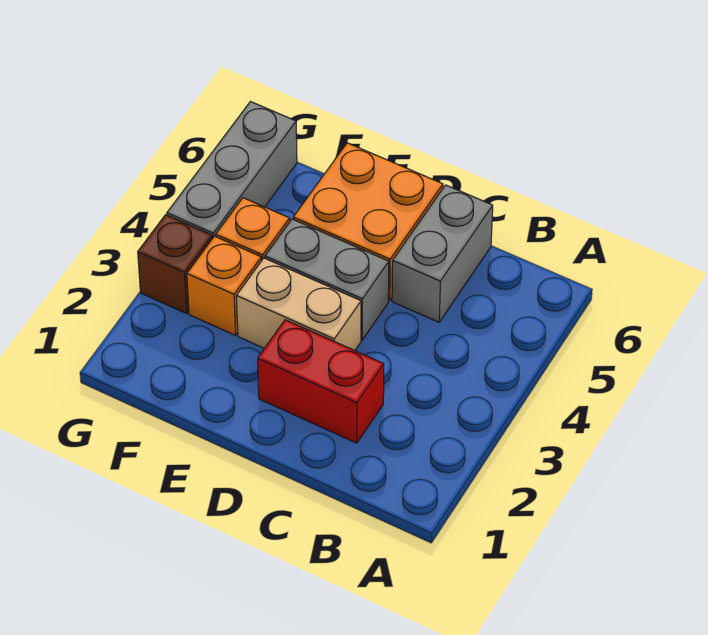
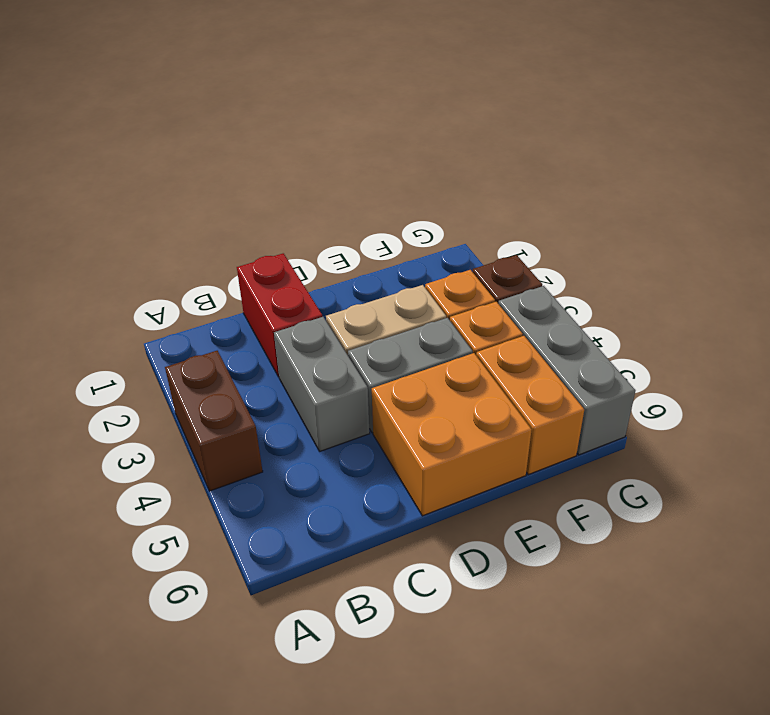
none -> brown brick A3:A4 level 1
red brick C2:D2 level 1 -> red brick C1:C2 level 1
grey brick C5:C6 level 1 -> grey brick C3:C4 level 1
none -> orange brick F5:F6 level 1

